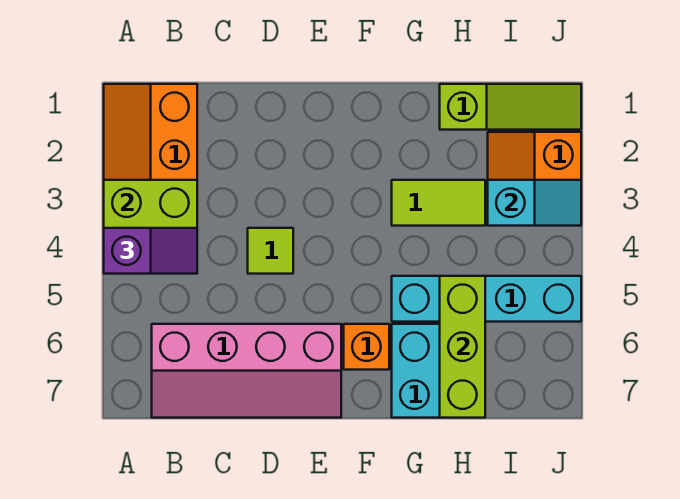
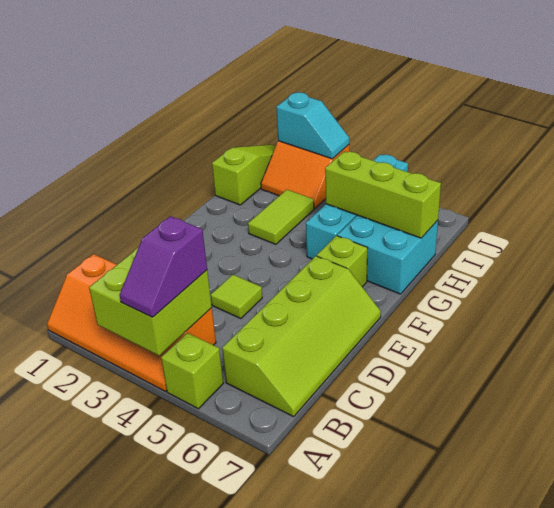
purple slope A4:B4 level 3 top A -> purple slope A4:B4 level 3 top B
none -> lime brick A5 level 1
pink slope B6:E7 level 1 top 6 -> lime slope B6:E7 level 1 top 6
orange brick F6 level 1 -> lime brick F6 level 1
cyan slope I3:J3 level 2 top I -> cyan slope J2:J3 level 2 top 2

